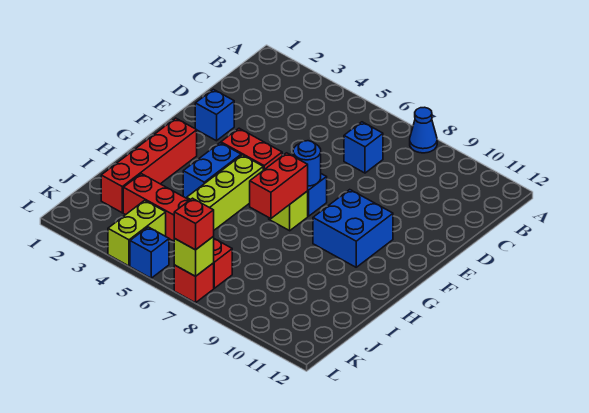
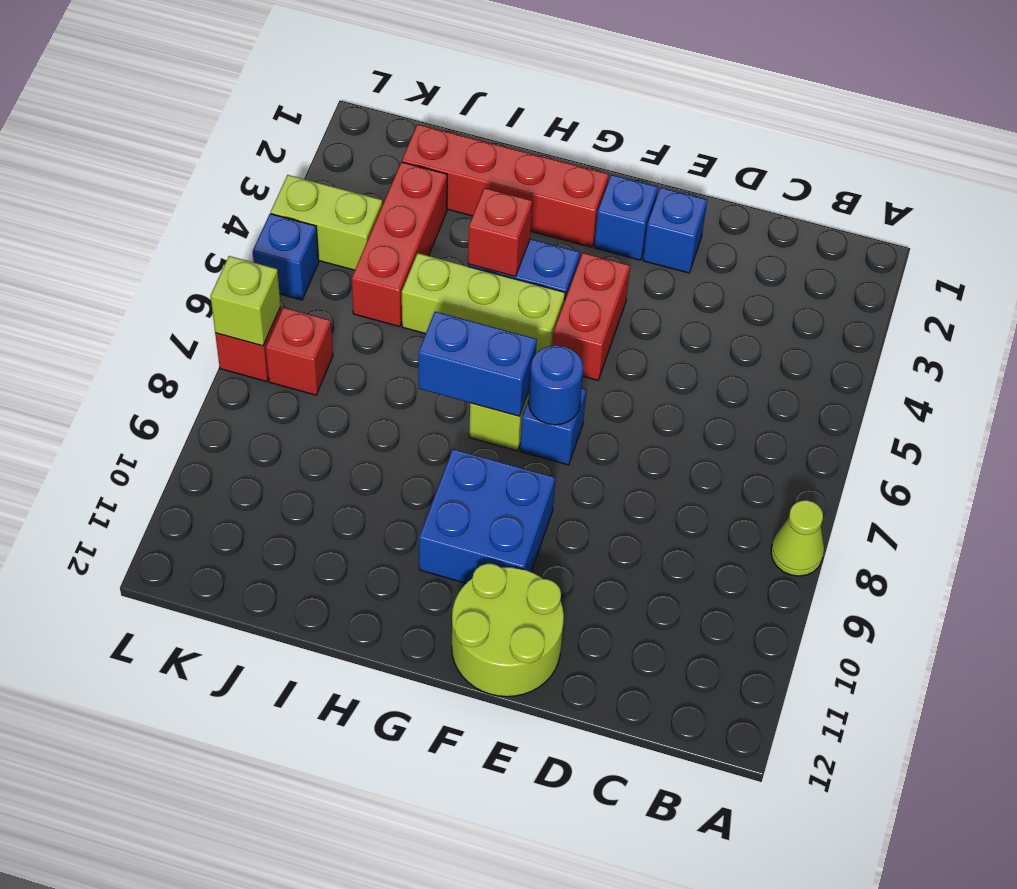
blue cone A8 level 1 -> lime cone A8 level 1
blue brick C7 level 1 -> blue brick F2 level 1
none -> lime round brick E11:F12 level 1
red brick G7:H7 level 2 -> blue brick G7:H7 level 2
red brick L7 level 3 -> red brick H4 level 2

